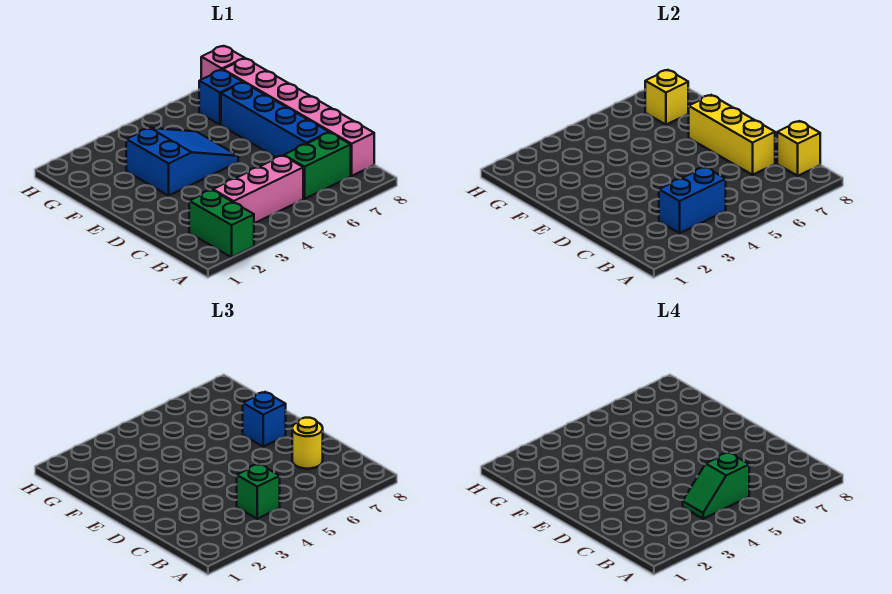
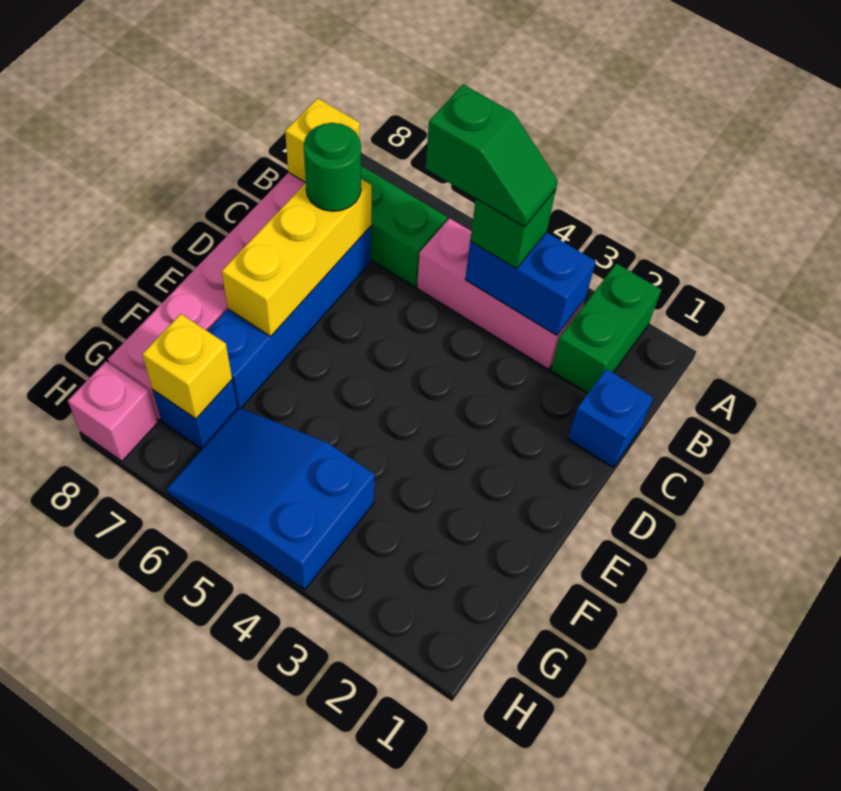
yellow round brick C7 level 3 -> green round brick C7 level 3
blue slope E3:F5 level 1 top 3 -> blue slope G4:H6 level 1 top 4
blue brick E7 level 3 -> blue brick C1 level 1

